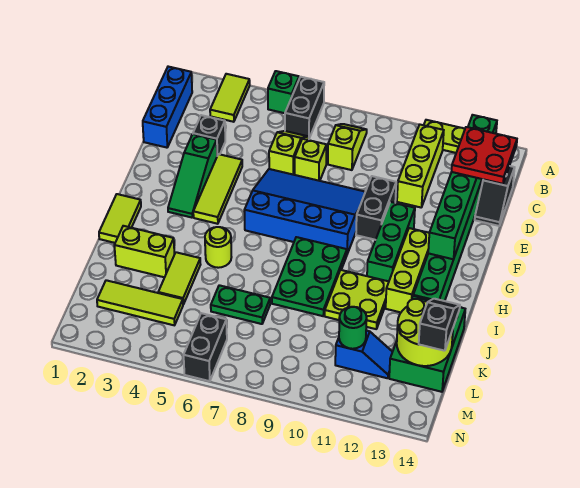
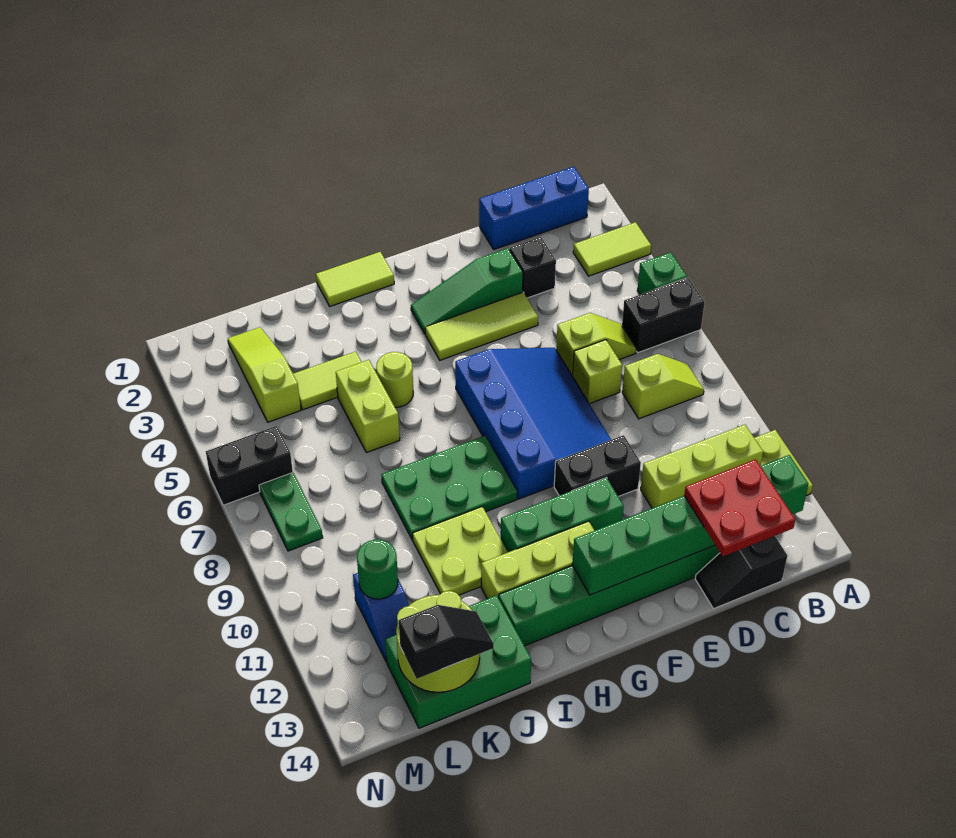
lime brick J2:J3 level 1 -> lime brick J5:J6 level 1
green plate K6:K7 level 1 -> green plate M7:M8 level 1
lime tile L2:L4 level 1 -> lime slope L2:L4 level 1 top 4

